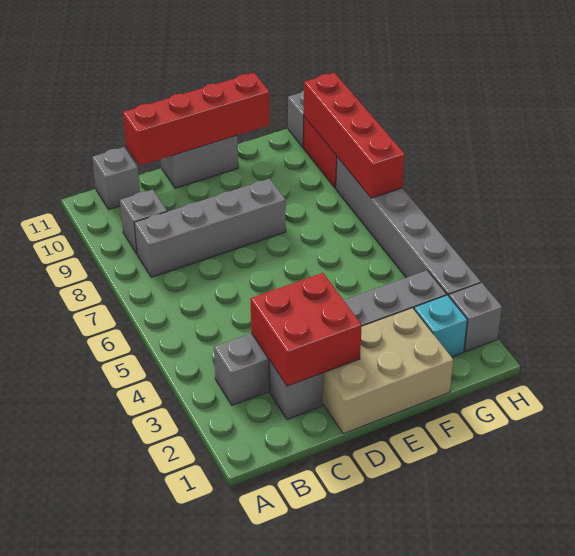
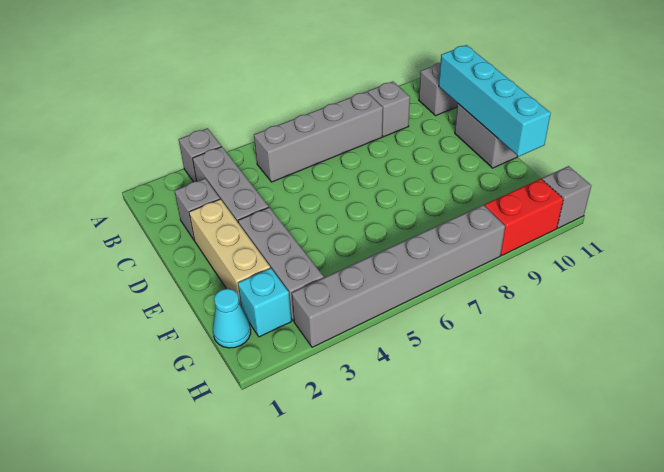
grey brick B8:E8 level 1 -> grey brick B5:B8 level 1
red brick C2:D3 level 2 -> none
red brick C11:F11 level 2 -> cyan brick C11:F11 level 2
tan brick D1:F2 level 1 -> tan brick D2:F2 level 1
none -> cyan cone G1 level 1
grey brick H2 level 1 -> grey brick A3 level 1
red brick H7:H10 level 2 -> none

